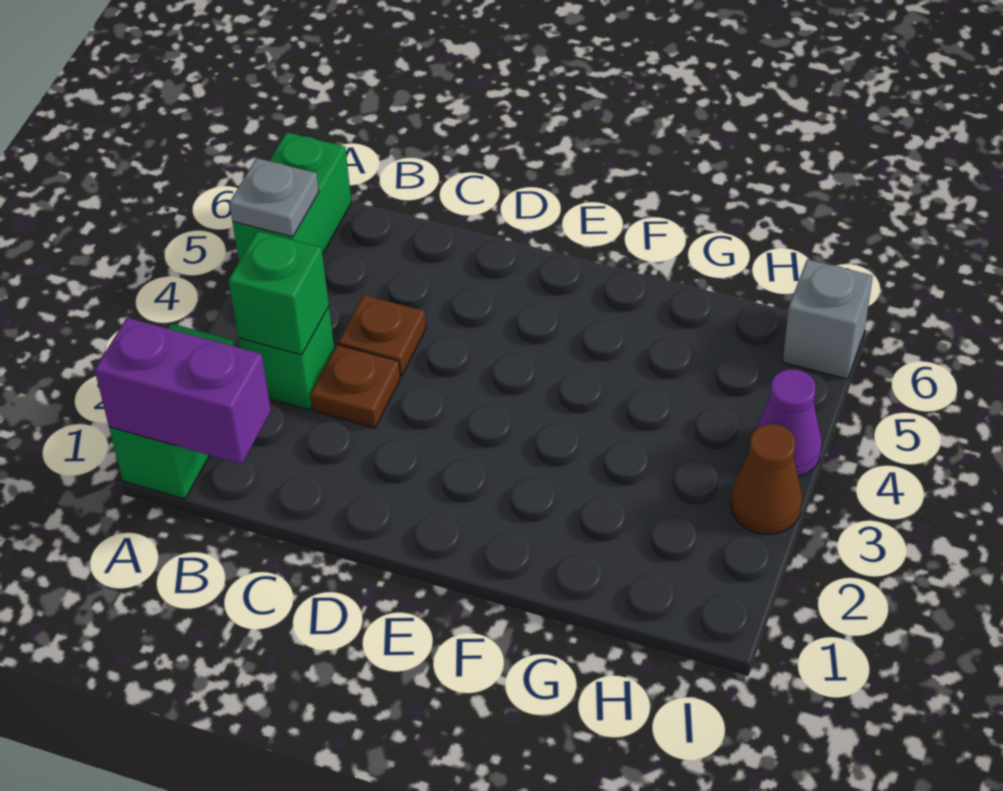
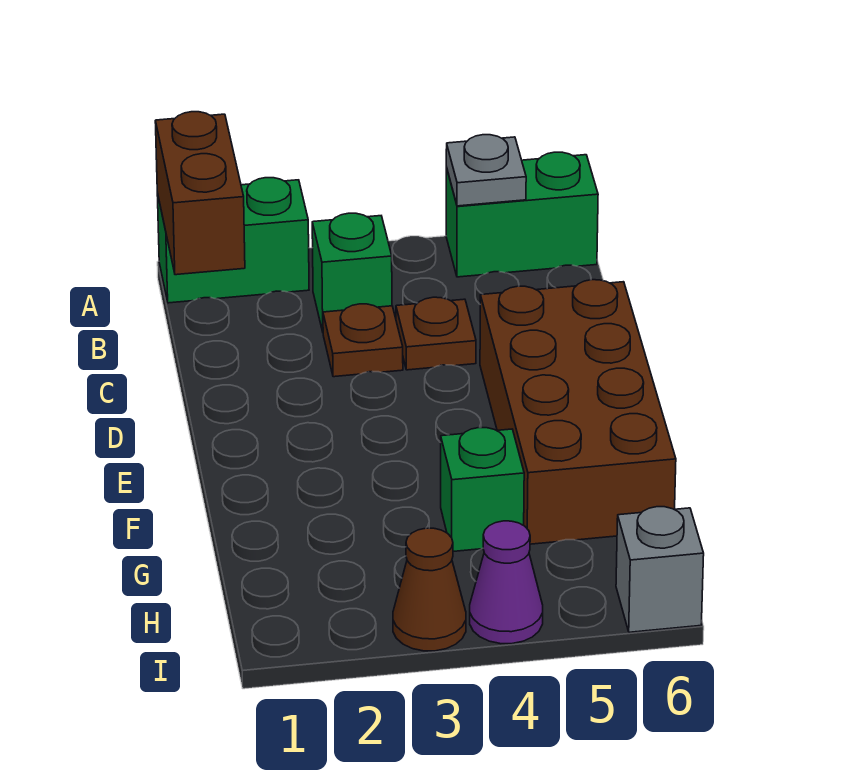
purple brick A1:B1 level 2 -> brown brick A1:B1 level 2
green brick B3 level 2 -> green brick G4 level 1
none -> brown brick D5:G6 level 1

